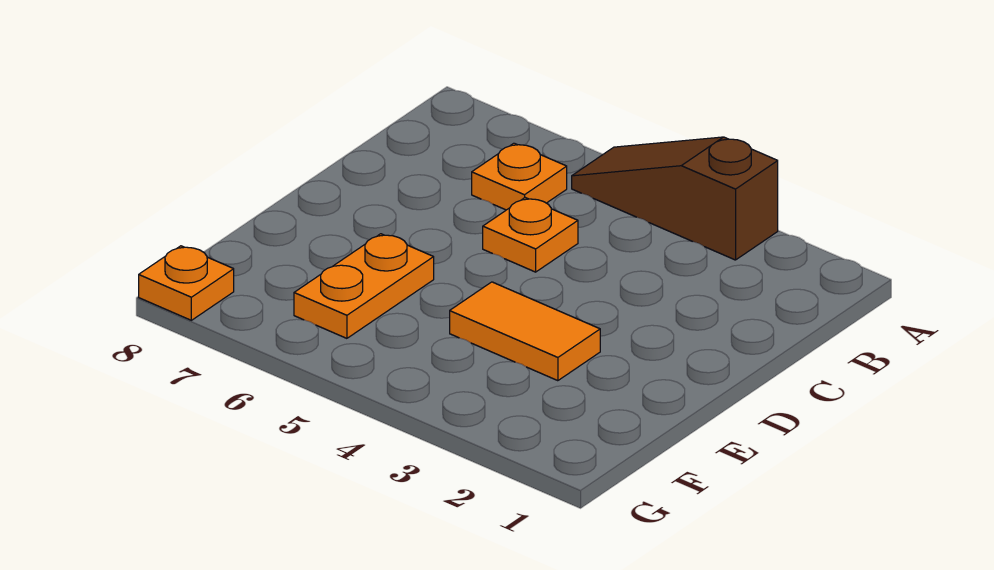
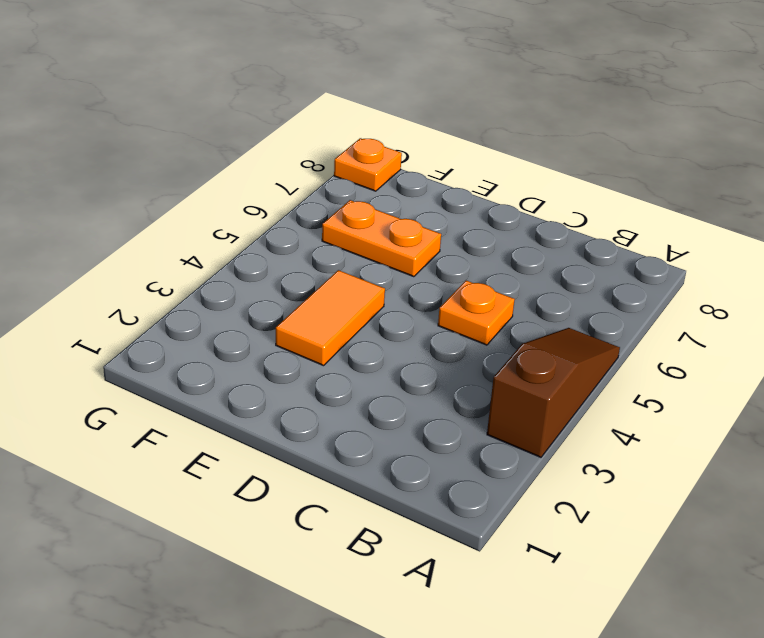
orange plate B6 level 1 -> none

